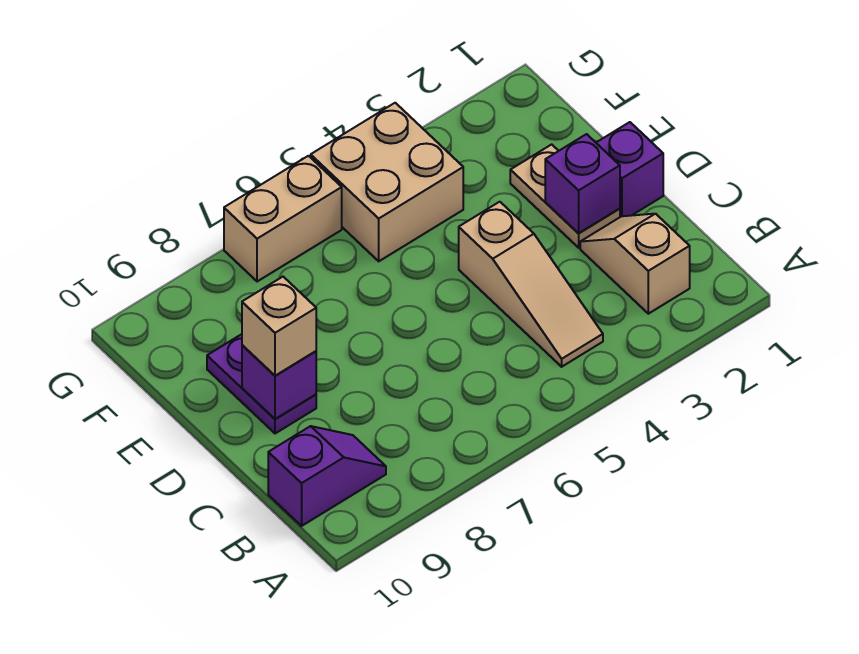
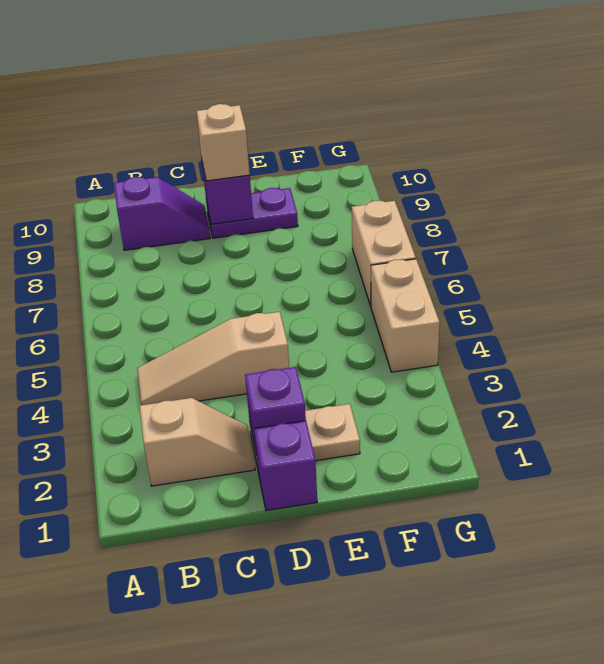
purple slope B9:B10 level 1 top 10 -> purple slope B9:C9 level 1 top B
tan brick F4:G5 level 1 -> tan brick G4:G5 level 1

